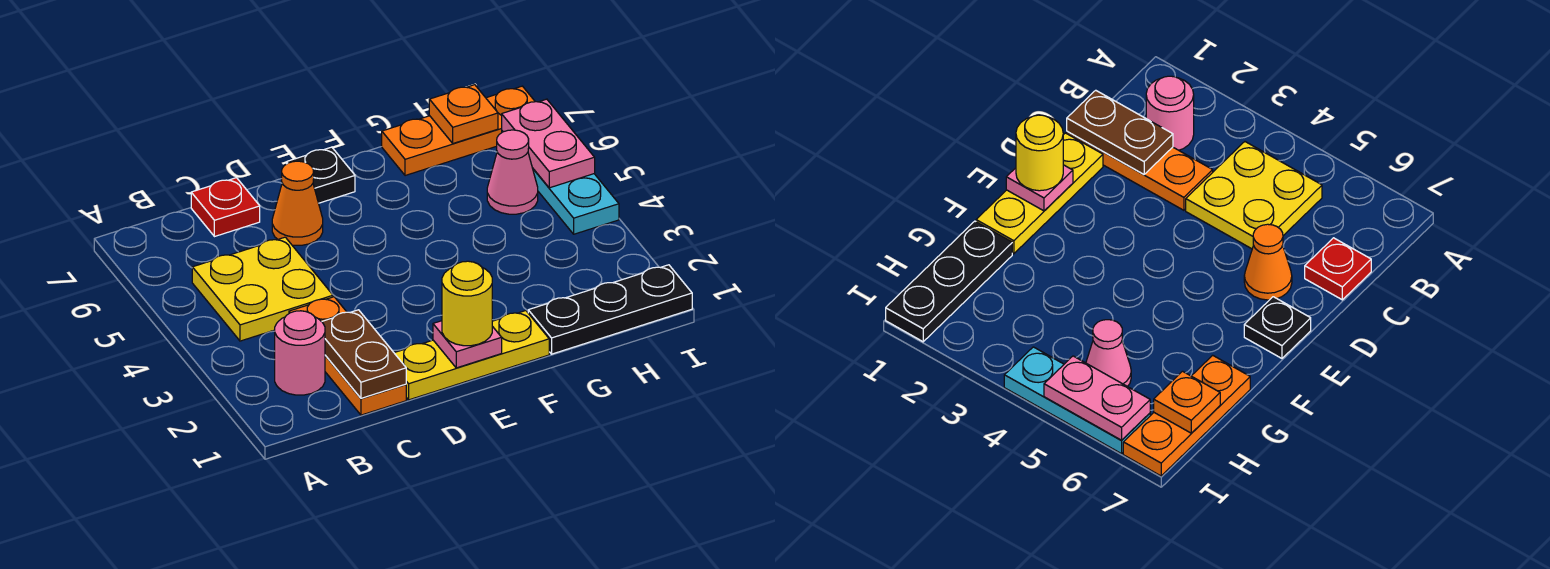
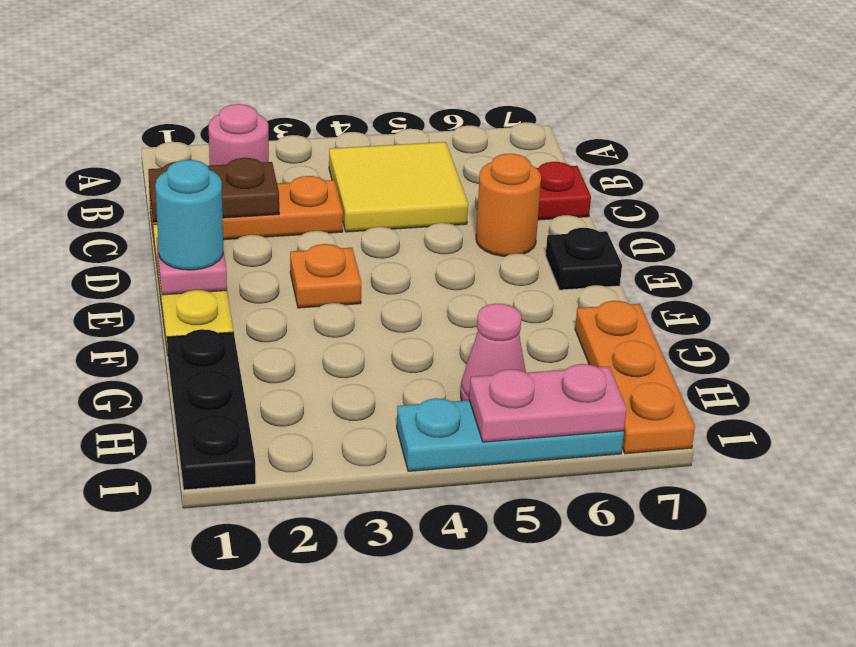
yellow plate B4:C5 level 1 -> yellow tile B4:C5 level 1
orange cone D6 level 1 -> orange round brick D6 level 1
yellow round brick E1 level 3 -> cyan round brick E1 level 3
orange plate H7 level 2 -> orange plate E3 level 1

